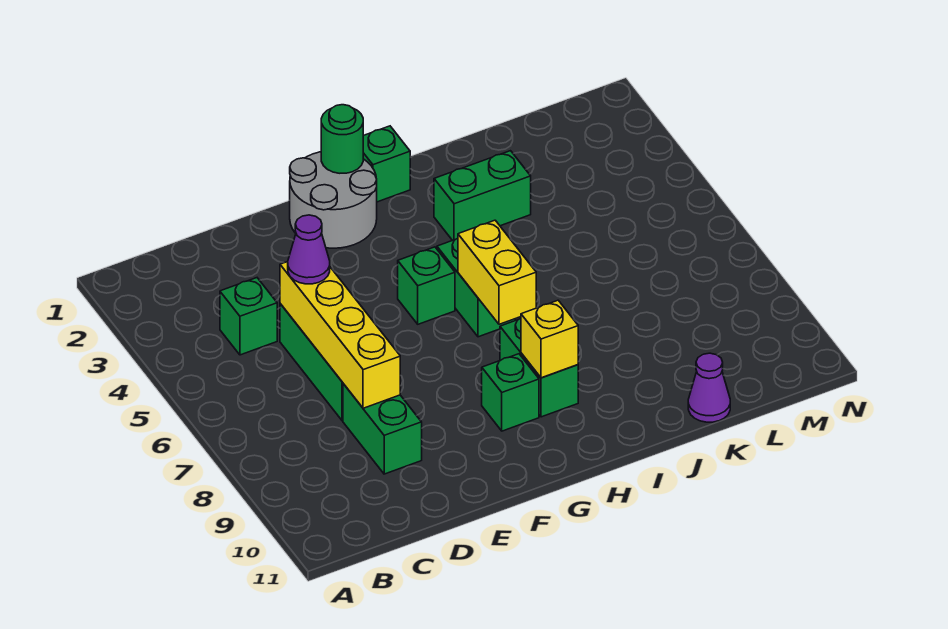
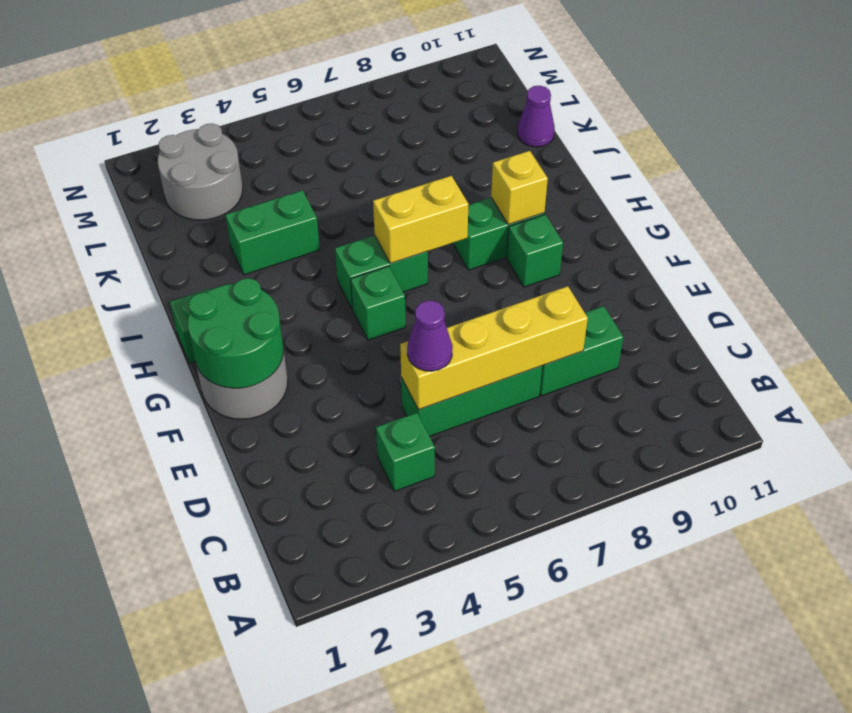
green round brick G1 level 2 -> green round brick F1:G2 level 2
green brick I3:J3 level 1 -> green brick J3:J4 level 1
none -> grey round brick L2:M3 level 1

